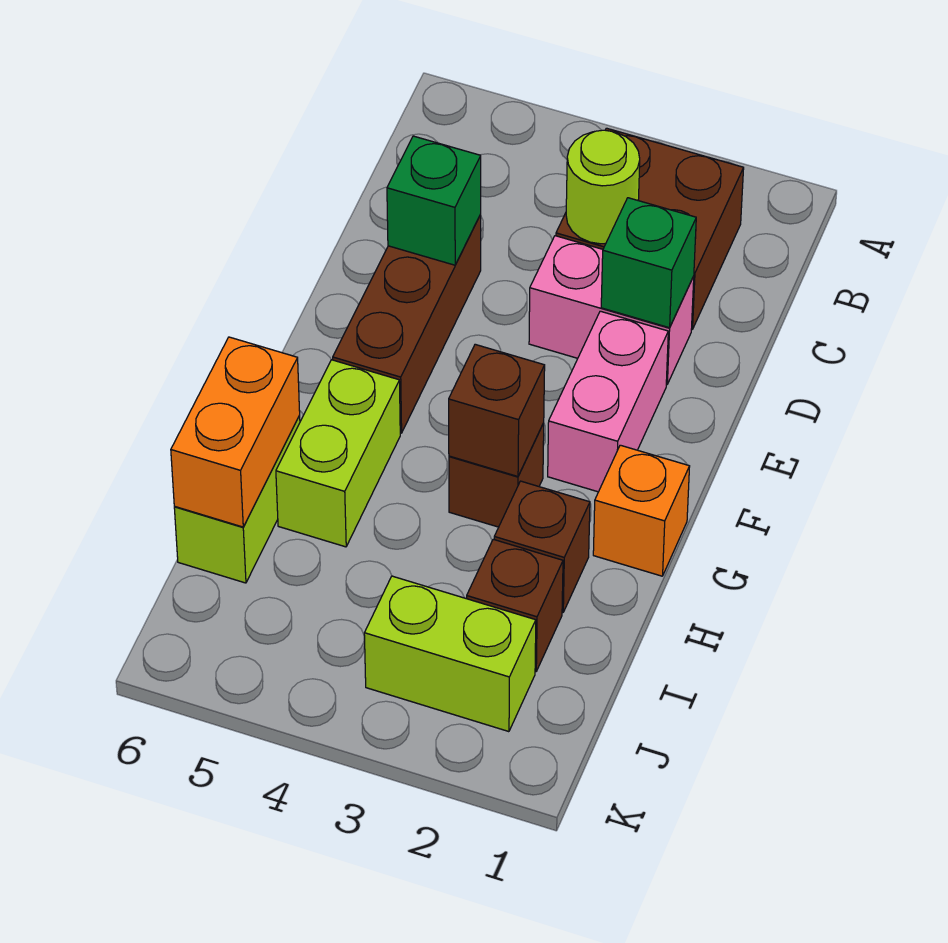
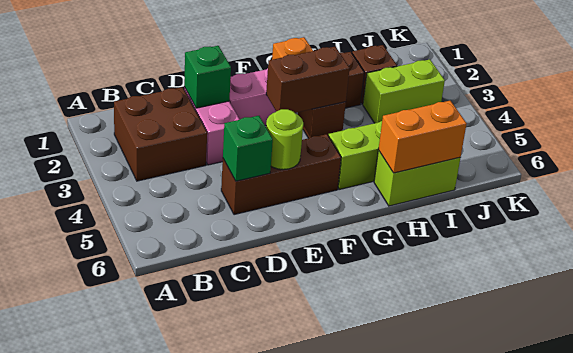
lime round brick C3 level 2 -> lime round brick E5 level 2
brown brick G3 level 2 -> brown brick F3:G3 level 2
lime brick J2:J3 level 1 -> lime brick I3:J3 level 1

